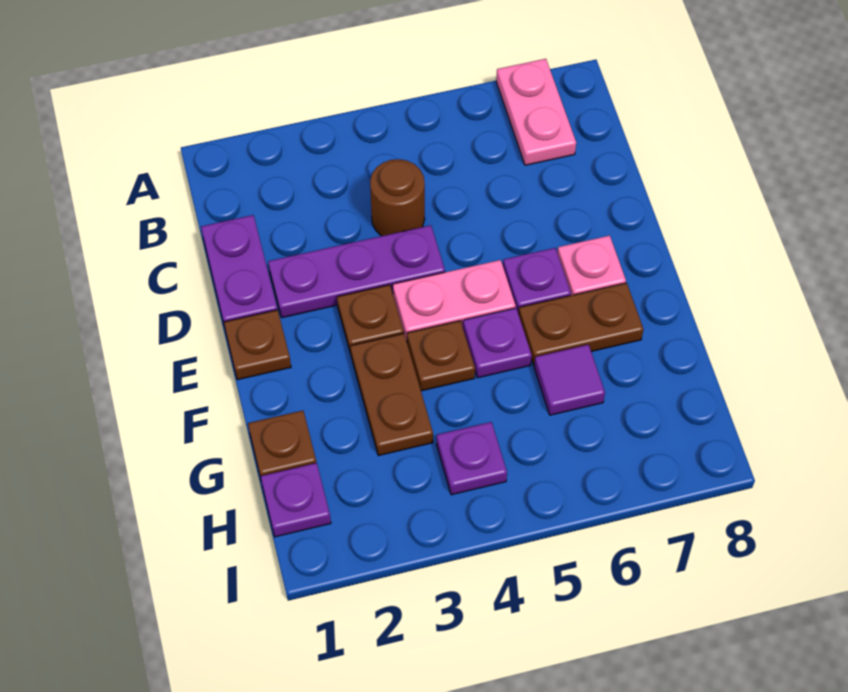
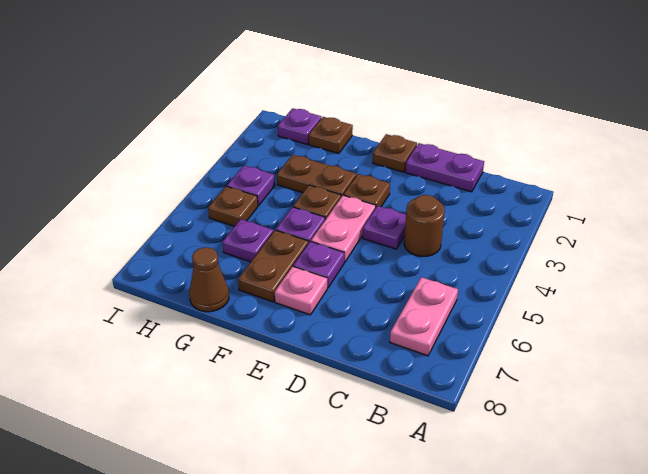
pink plate A7:B7 level 1 -> pink plate B6:B7 level 1
purple plate D2:D4 level 1 -> purple plate D4 level 1
purple tile G6 level 1 -> purple plate G6 level 1
none -> brown cone G8 level 1
none -> brown plate H5 level 1

